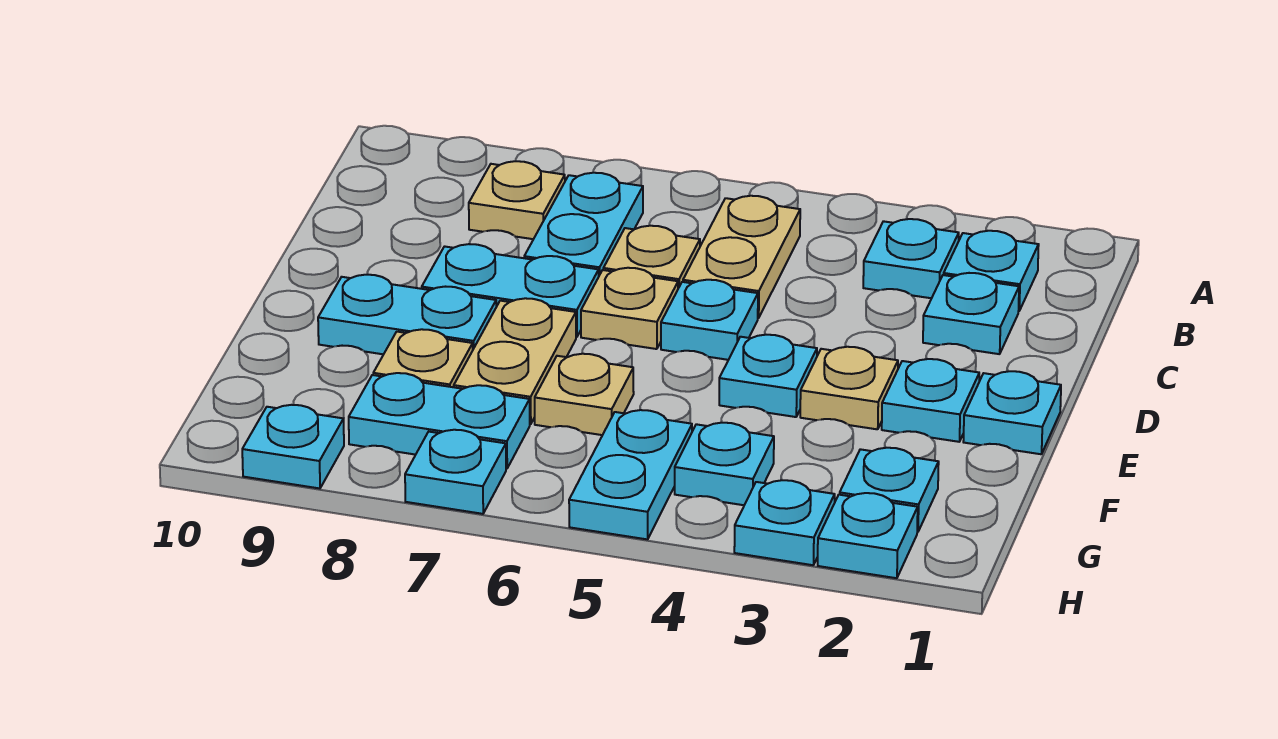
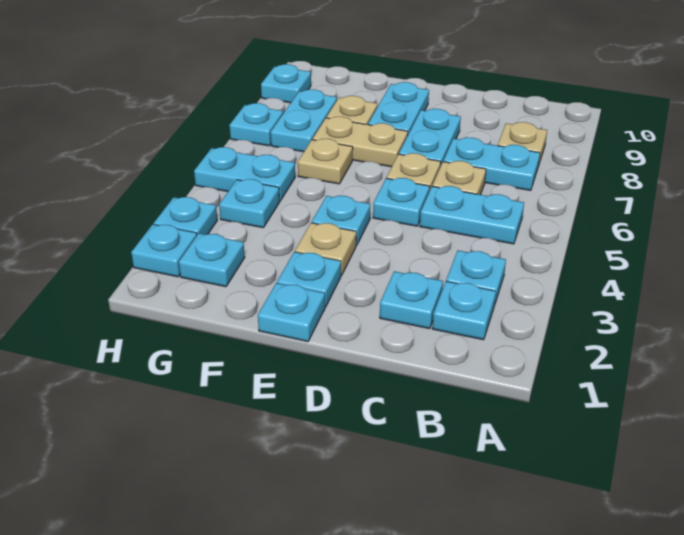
tan plate B5:C5 level 1 -> cyan plate B5:C5 level 1

